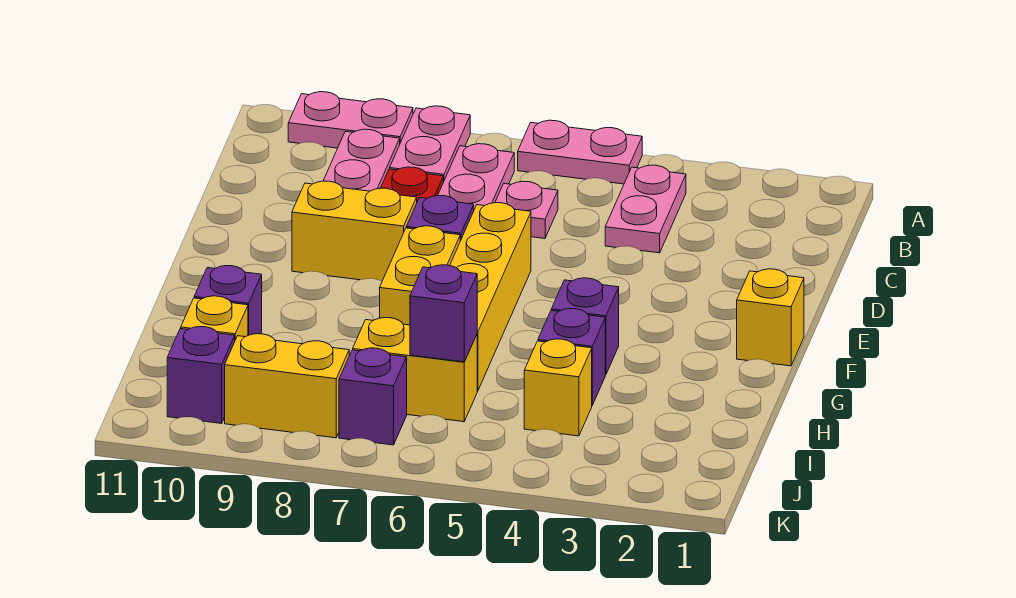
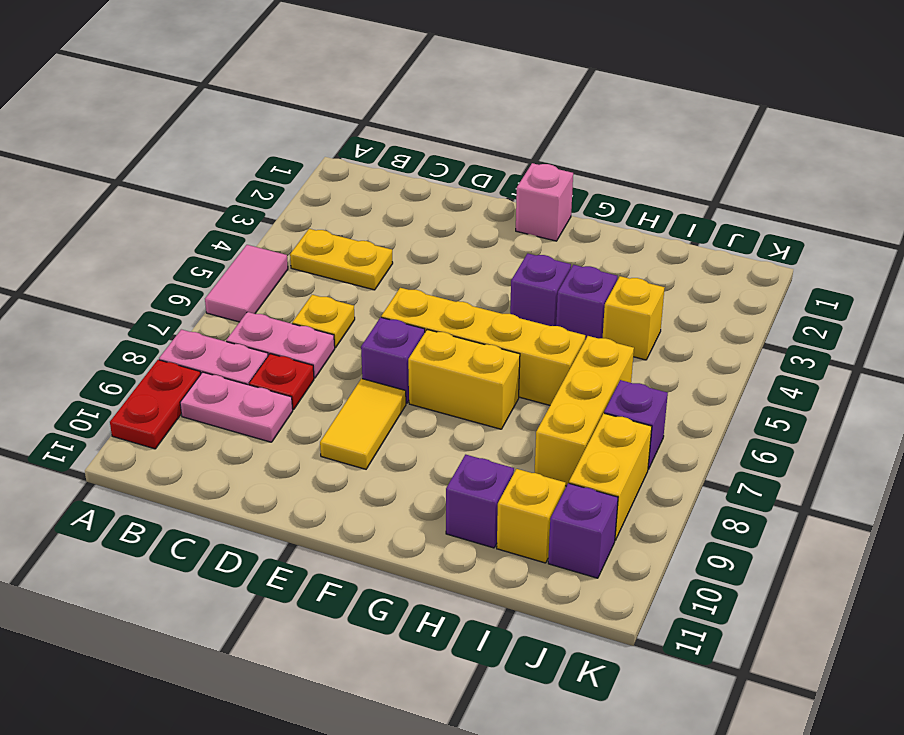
pink plate A5:A6 level 1 -> pink tile A5:A6 level 1
pink plate A9:A10 level 1 -> red plate A9:A10 level 1
pink plate B4:C4 level 1 -> yellow plate B4:C4 level 1
pink plate C6 level 1 -> yellow plate C6 level 1
yellow brick E8:E9 level 1 -> yellow tile E8:E9 level 1
yellow brick F1 level 1 -> pink brick F1 level 1
yellow brick I6:I7 level 1 -> yellow brick I6:I8 level 1
purple brick I6 level 2 -> none

